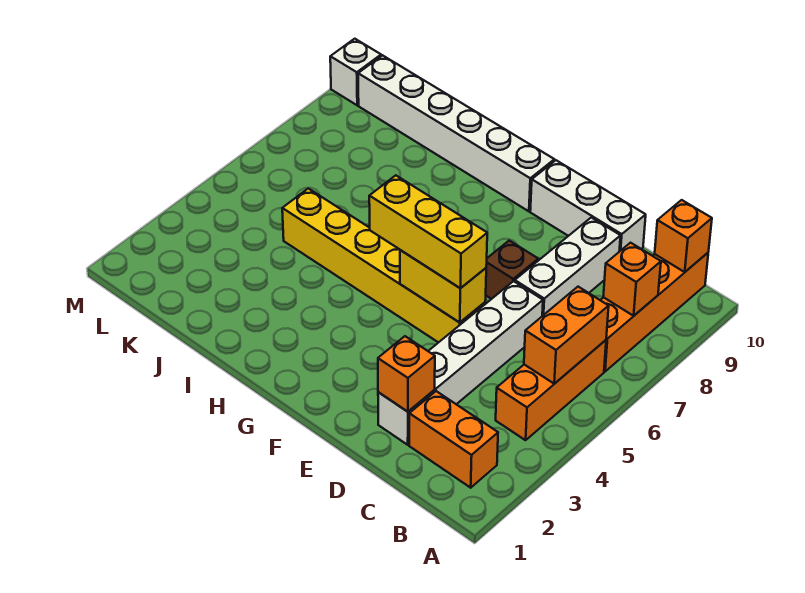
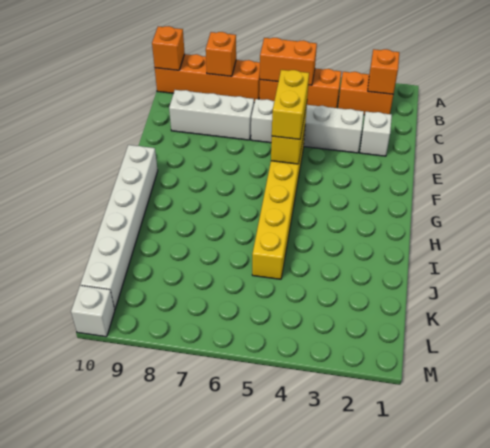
orange brick B2:C2 level 1 -> orange brick B2:B3 level 1
orange brick D2 level 2 -> orange brick B2 level 2
white brick D10:F10 level 1 -> none
yellow brick E5:G5 level 3 -> yellow brick E5:F5 level 3
brown brick E7 level 1 -> none

